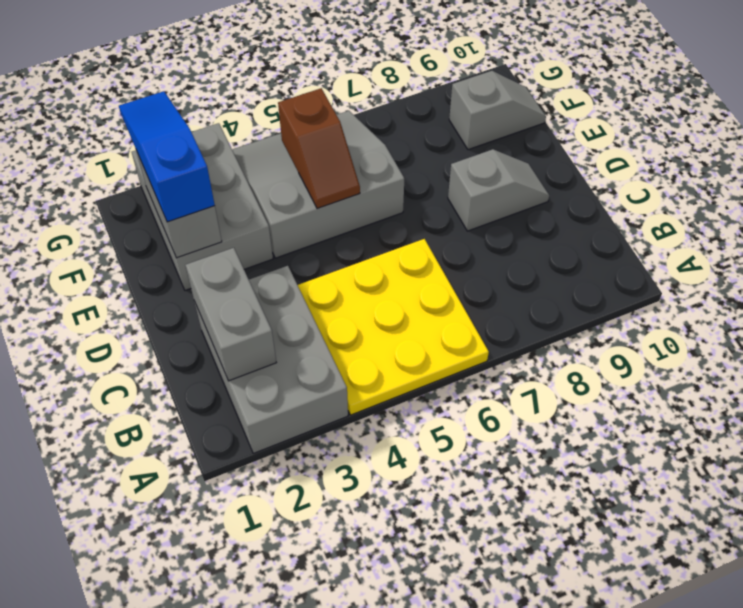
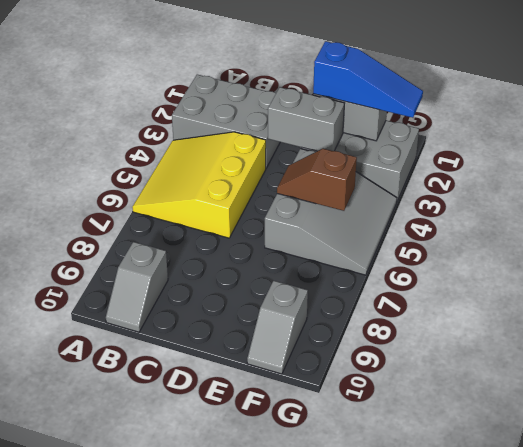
yellow plate A4:C6 level 1 -> yellow slope A4:C6 level 1 top C
grey brick B2:C2 level 2 -> grey brick D3:E3 level 2
grey slope D8:D9 level 1 top 8 -> grey slope B9:B10 level 1 top 9

